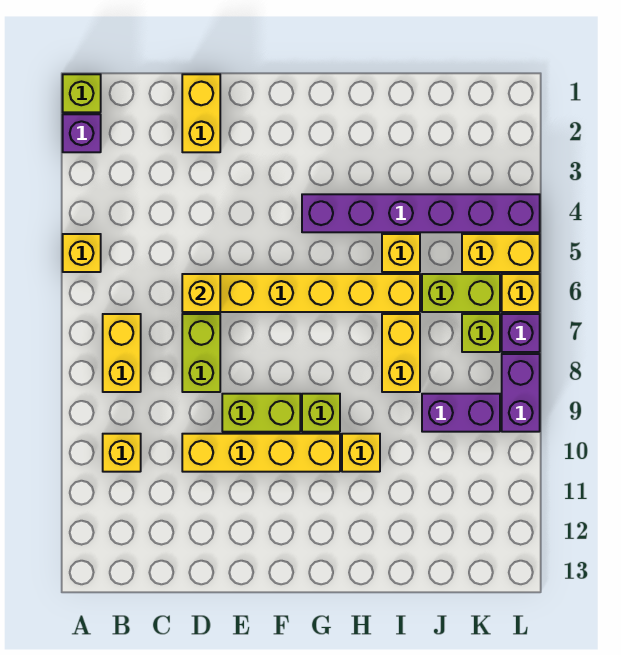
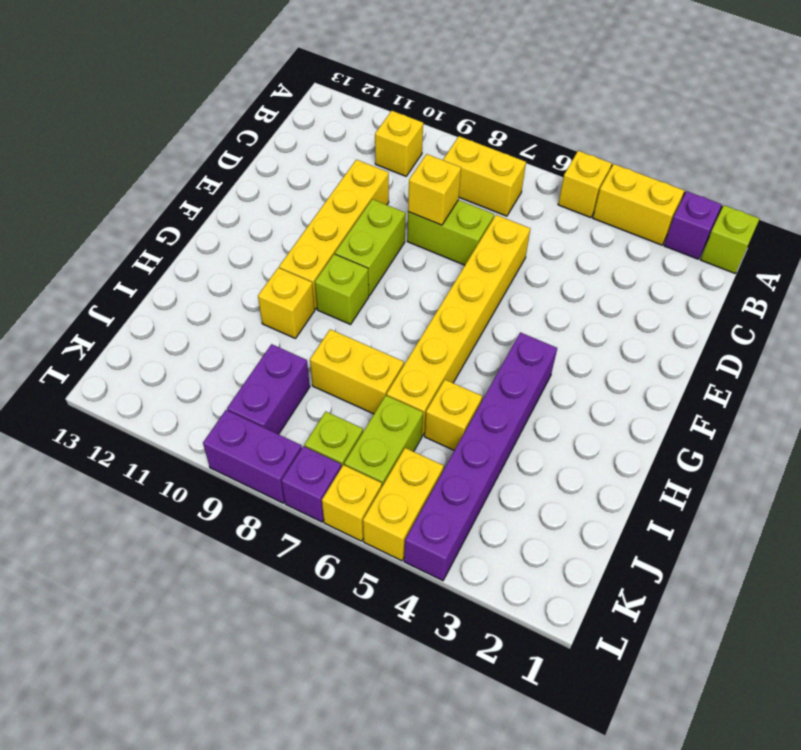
yellow brick D1:D2 level 1 -> yellow brick A3:A4 level 1
yellow brick D6 level 2 -> yellow brick D8 level 2

